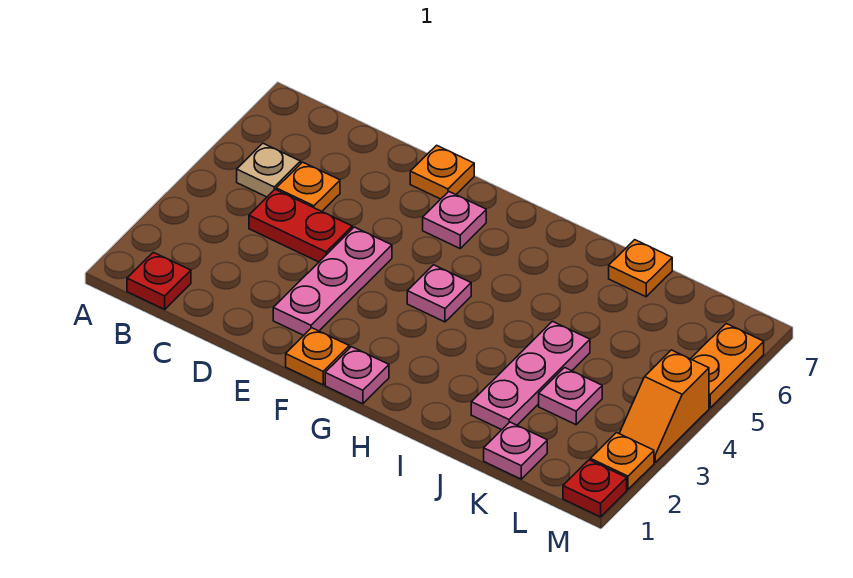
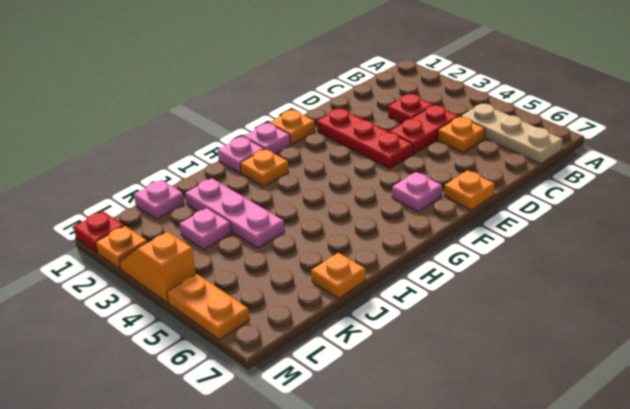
red plate B1 level 1 -> red plate C3 level 1
tan plate B5 level 1 -> tan plate B5:B7 level 1
pink plate E2:E4 level 1 -> red plate E2:E4 level 1
pink plate G4 level 1 -> pink plate H1 level 1
none -> orange plate H2 level 1

